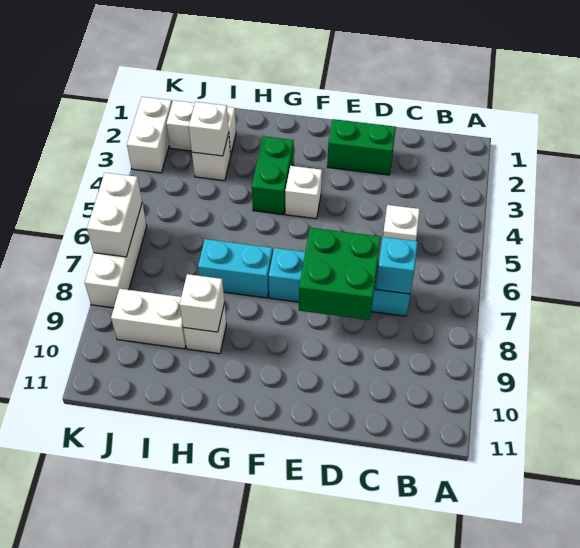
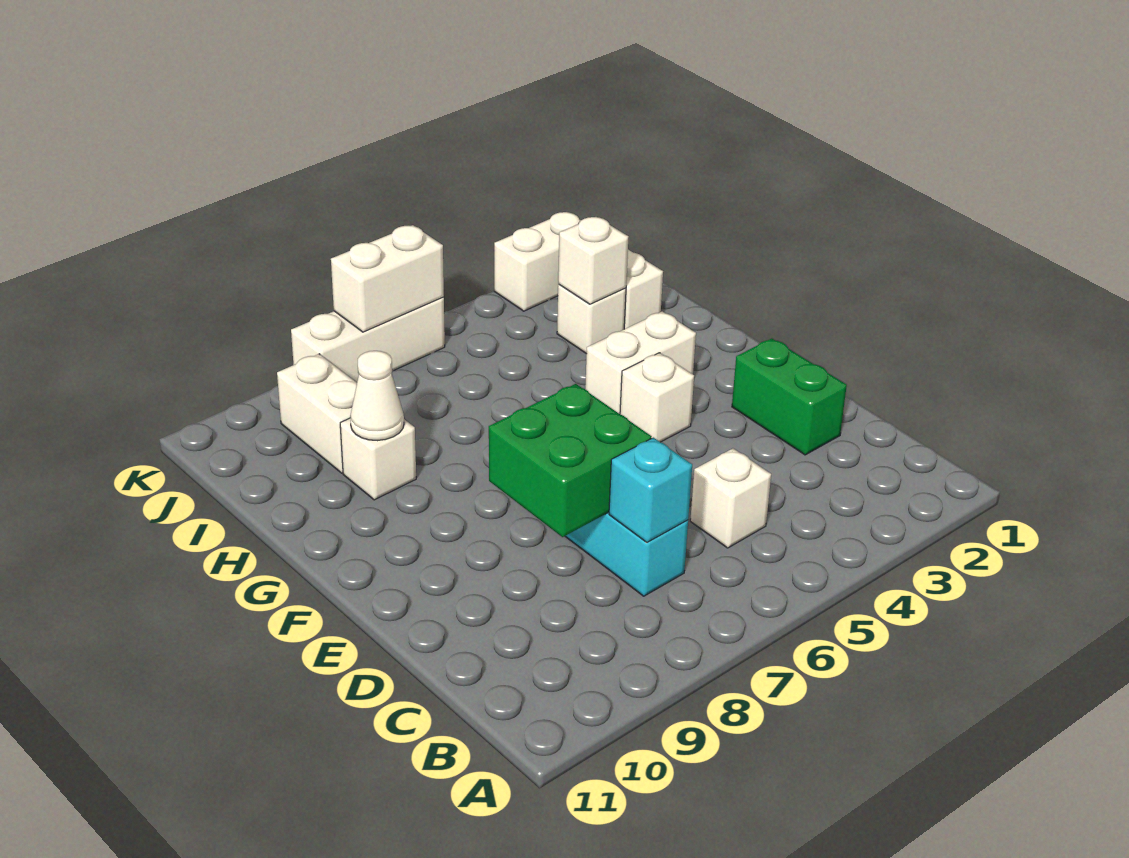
green brick G3:G4 level 1 -> white brick G3:G4 level 1
cyan brick G7:H7 level 1 -> none
white brick H9 level 2 -> white cone H9 level 2

